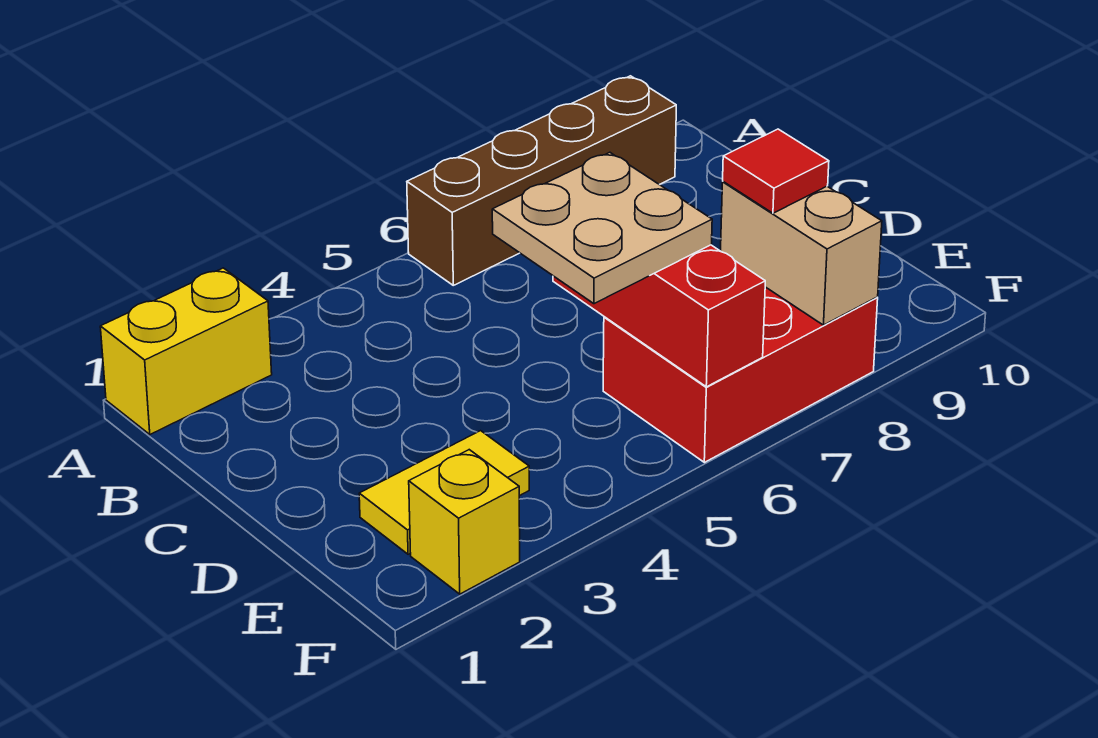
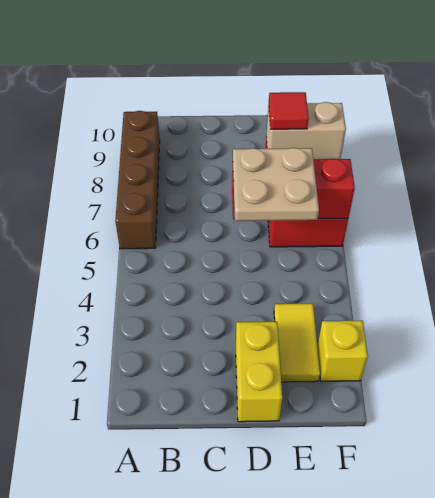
yellow brick A1:A2 level 1 -> yellow brick D1:D2 level 1

